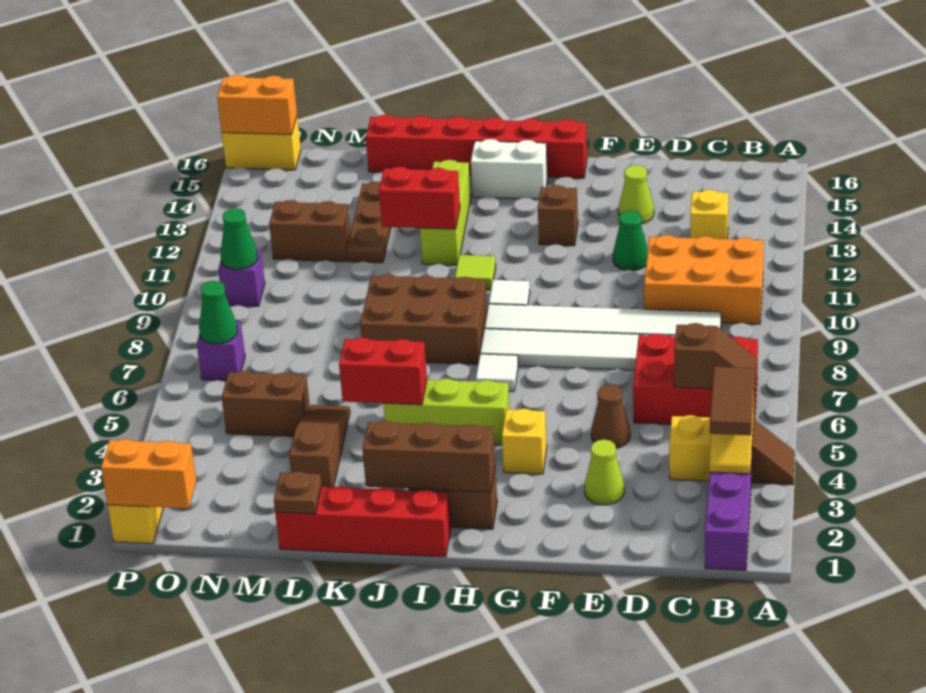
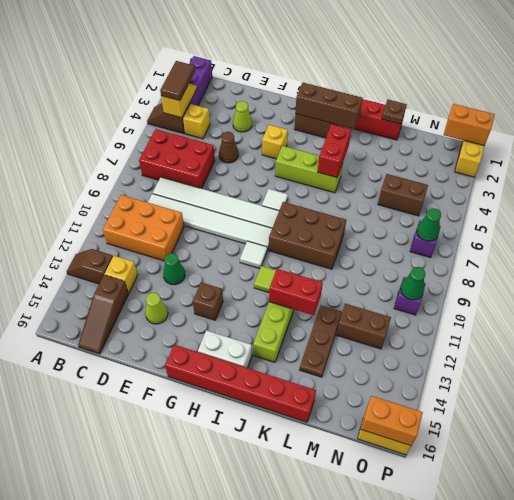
brown slope B6:C6 level 2 top C -> brown slope A13:B13 level 1 top B
red brick J5:K5 level 2 -> red brick J4:J5 level 2
brown slope L3:L5 level 1 top 3 -> brown slope C14:C16 level 1 top 14

